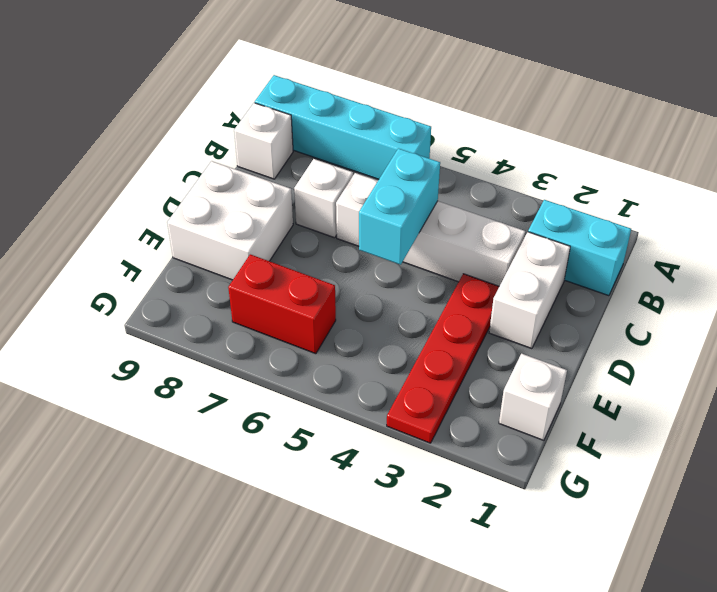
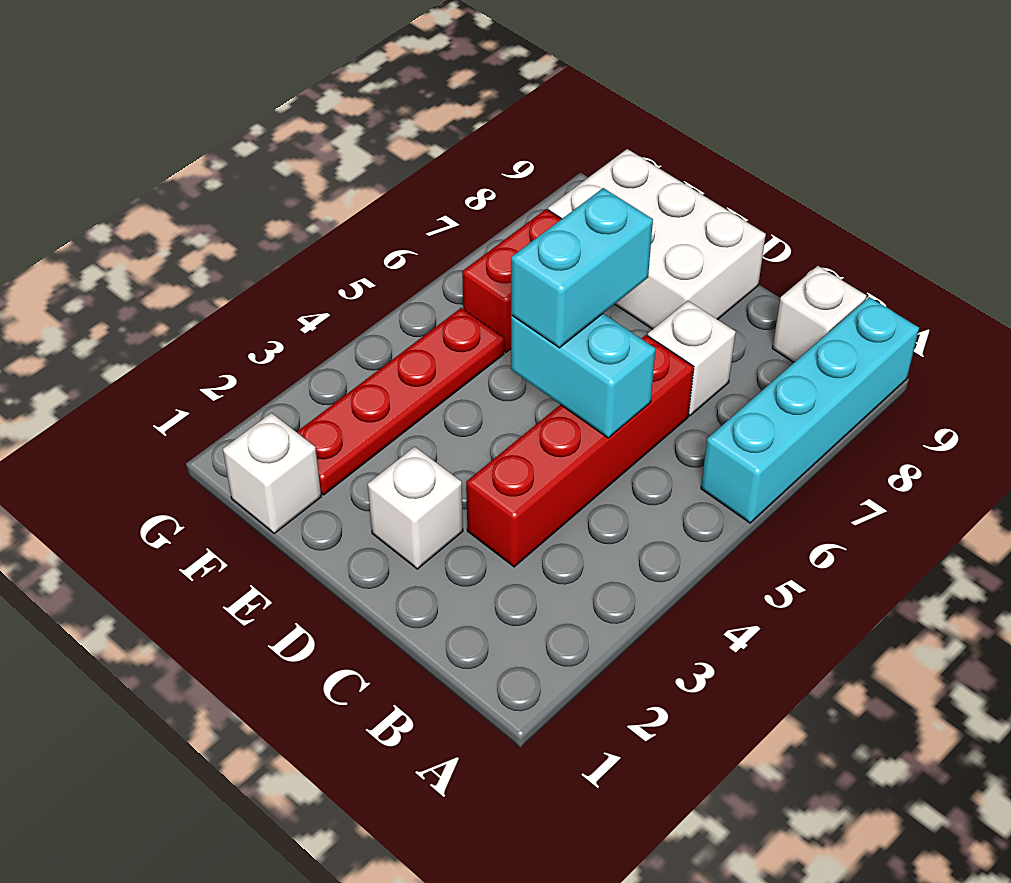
cyan brick B1:B2 level 1 -> cyan brick D5:D6 level 3
white brick C2:D2 level 1 -> white brick D2 level 1
white brick C3:C6 level 1 -> red brick C3:C6 level 1
red plate D3:G3 level 1 -> red plate F2:F5 level 1
white brick D8:E9 level 1 -> white brick D8:F9 level 1

